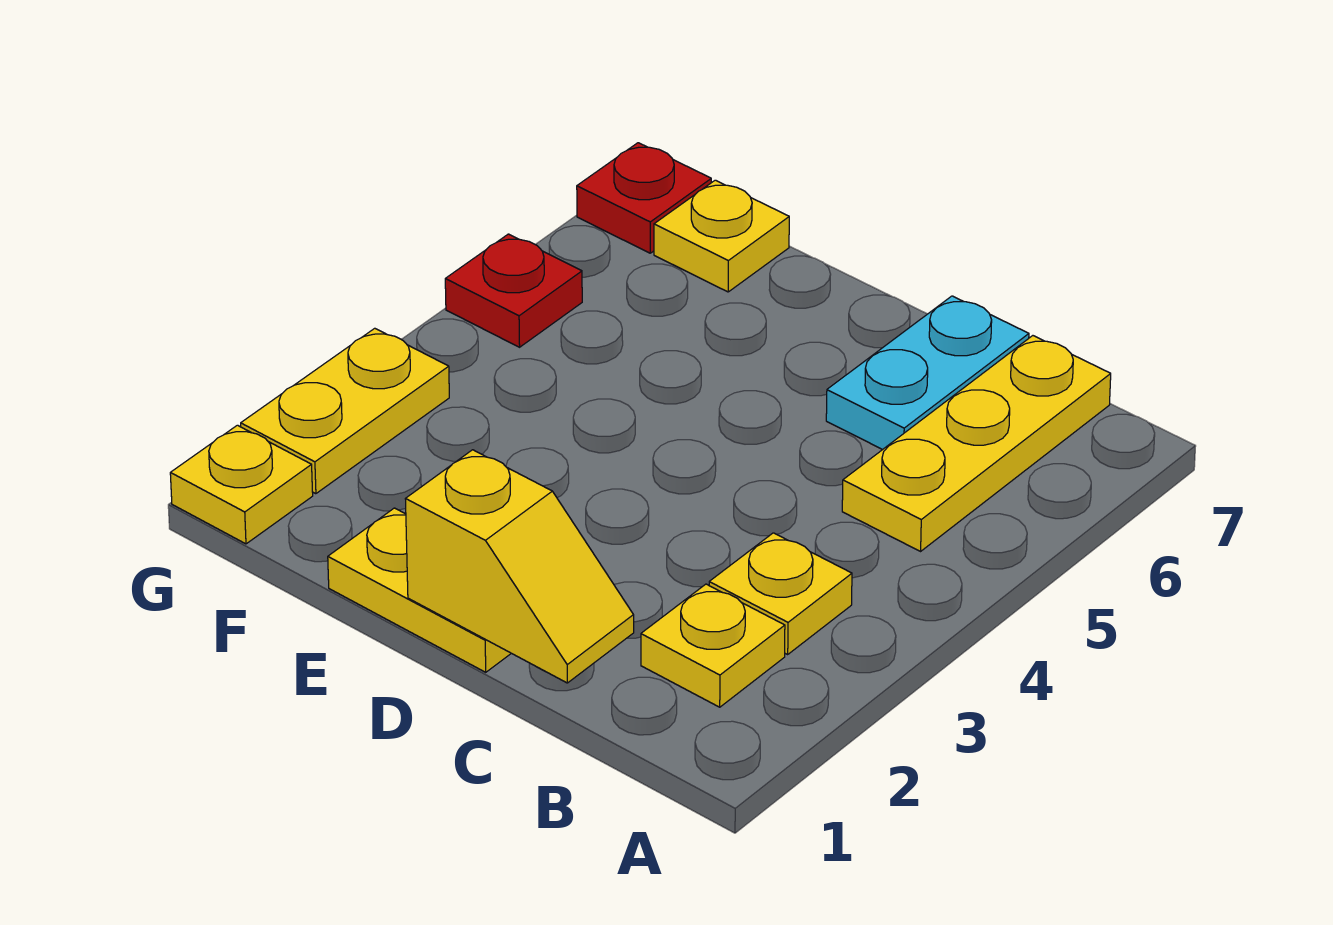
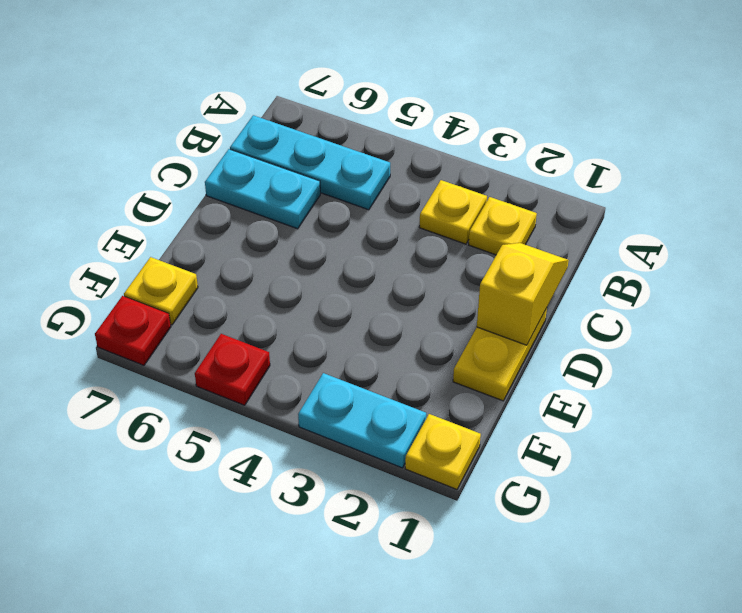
yellow plate B5:B7 level 1 -> cyan plate B5:B7 level 1
yellow plate G2:G3 level 1 -> cyan plate G2:G3 level 1

